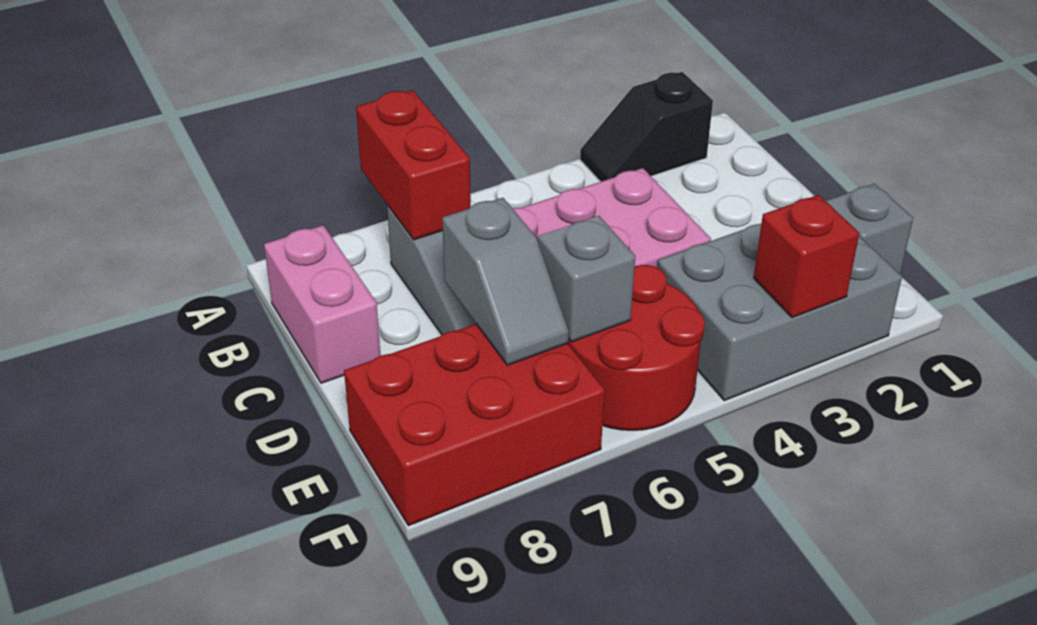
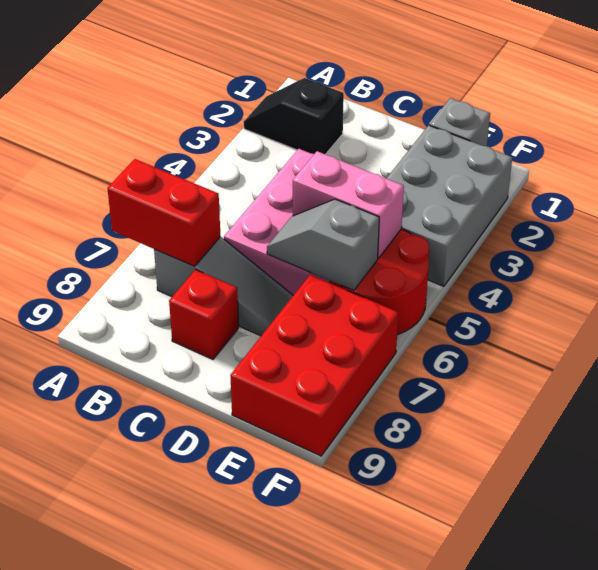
black slope A2:A3 level 1 top 2 -> black slope A2:B2 level 1 top B
pink brick B9:C9 level 1 -> pink brick D5:E5 level 2
grey slope D7:E7 level 2 top D -> none
red brick F3 level 2 -> red brick C8 level 1

